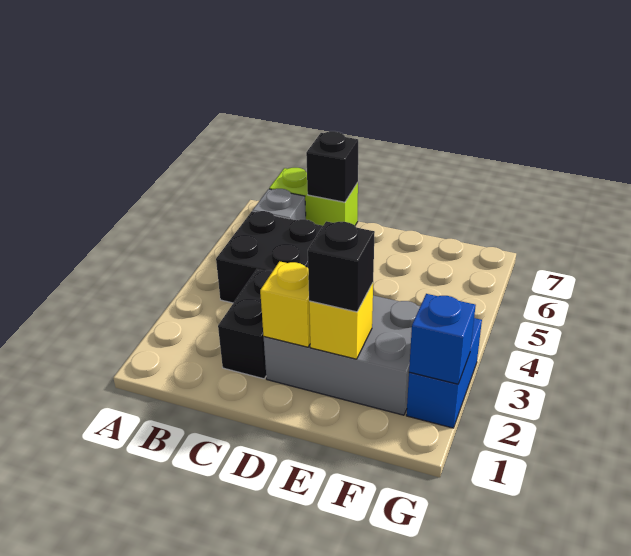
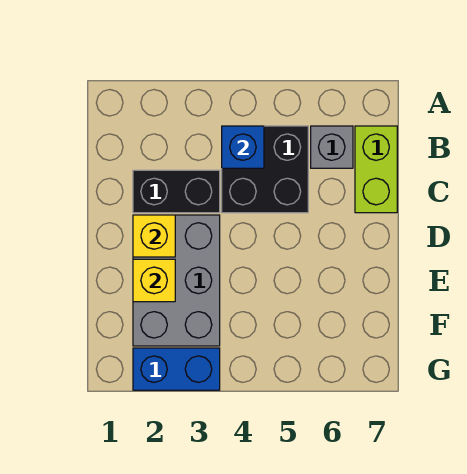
black brick C7 level 2 -> none
black brick E2 level 3 -> none
blue brick G2 level 2 -> blue brick B4 level 2

